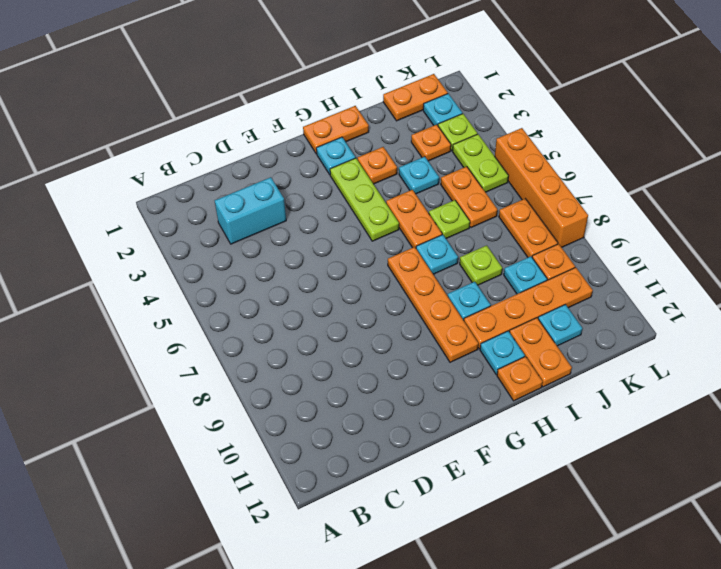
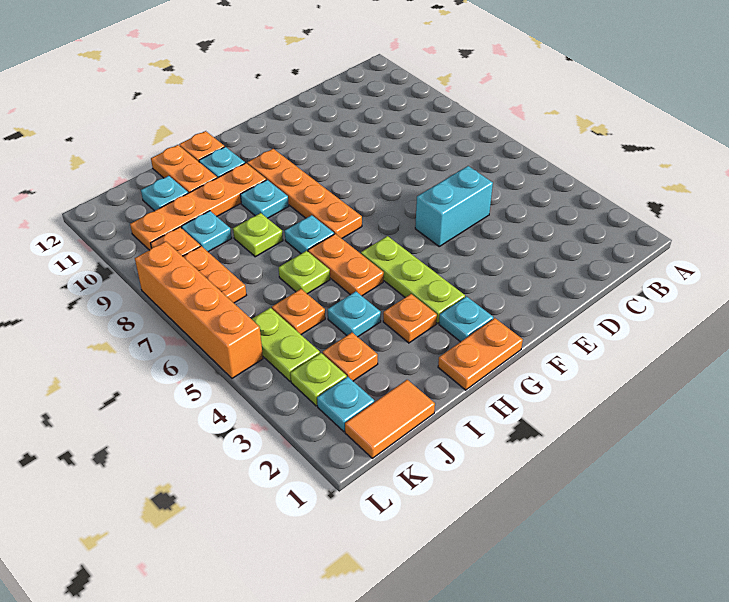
cyan brick C3:D3 level 1 -> cyan brick D5:E5 level 1
orange plate J1:K1 level 1 -> orange tile J1:K1 level 1
orange plate J5:J6 level 1 -> orange plate J5 level 1

